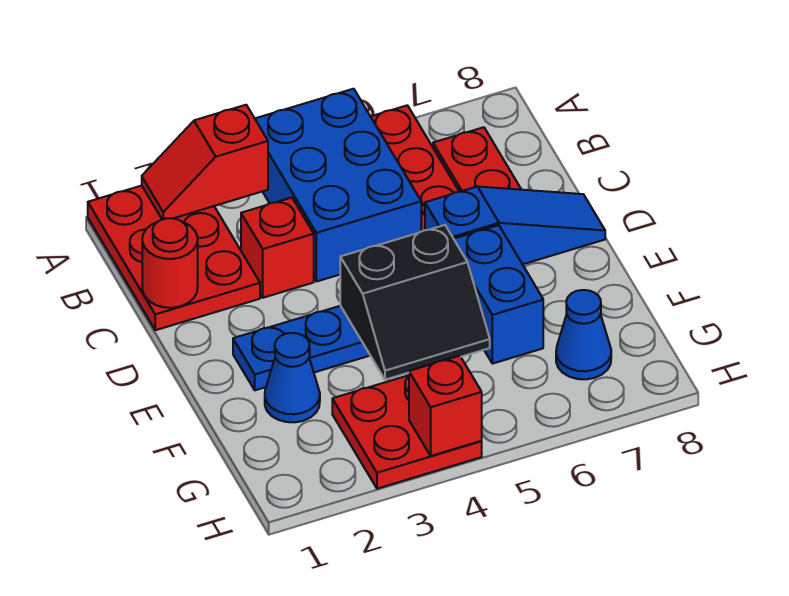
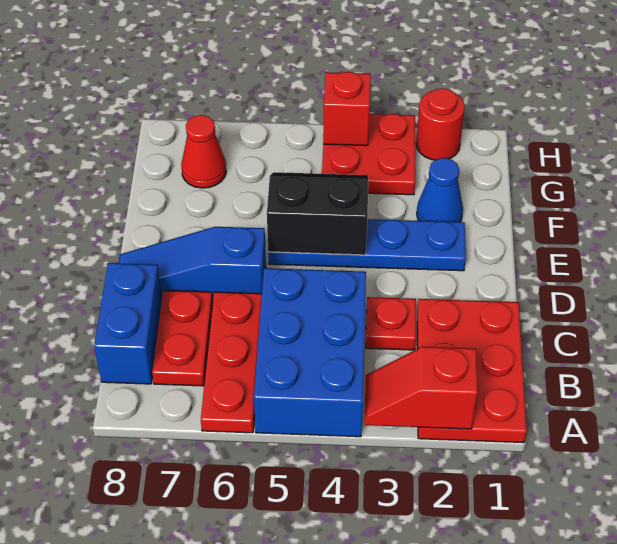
red slope A2:A3 level 2 top 3 -> red slope A2:A3 level 2 top 2
red round brick C1 level 2 -> red round brick H2 level 1
red brick C3 level 1 -> red plate C3 level 1
blue brick E6:F6 level 1 -> blue brick B8:C8 level 1
blue cone G7 level 1 -> red cone G7 level 1

